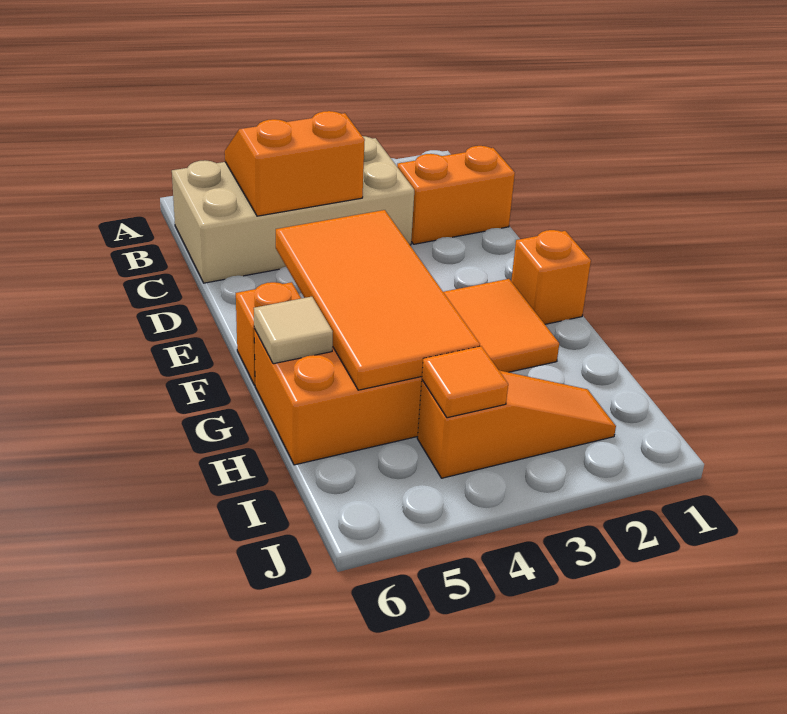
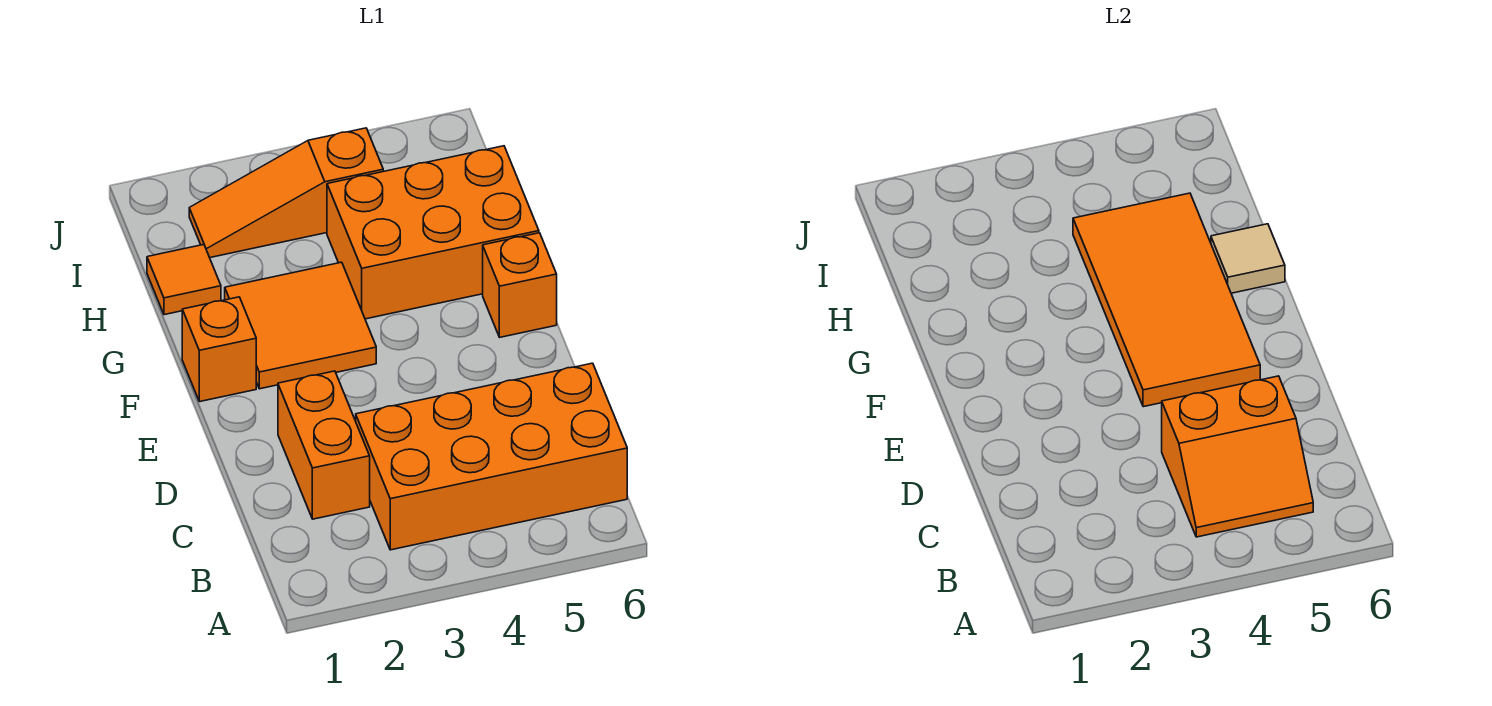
tan brick B3:C6 level 1 -> orange brick B3:C6 level 1
orange brick C1:C2 level 1 -> orange brick C2:D2 level 1
orange tile I4 level 2 -> orange tile H1 level 1

